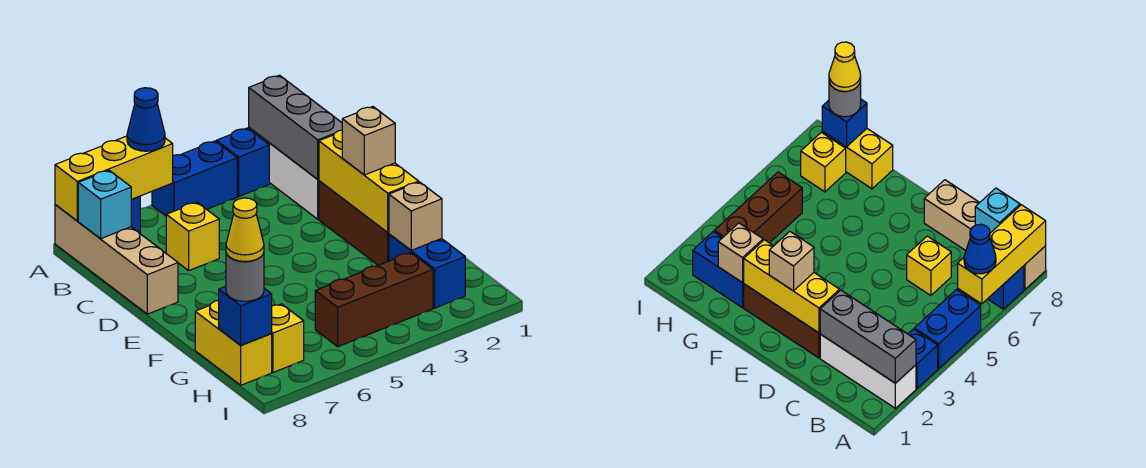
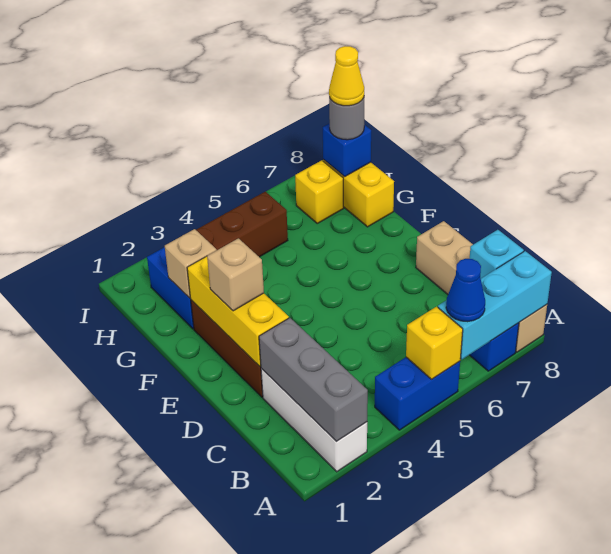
blue brick A3 level 1 -> none
yellow brick A6:A8 level 2 -> cyan brick A6:A8 level 2
yellow brick C6 level 1 -> yellow brick A5 level 2

